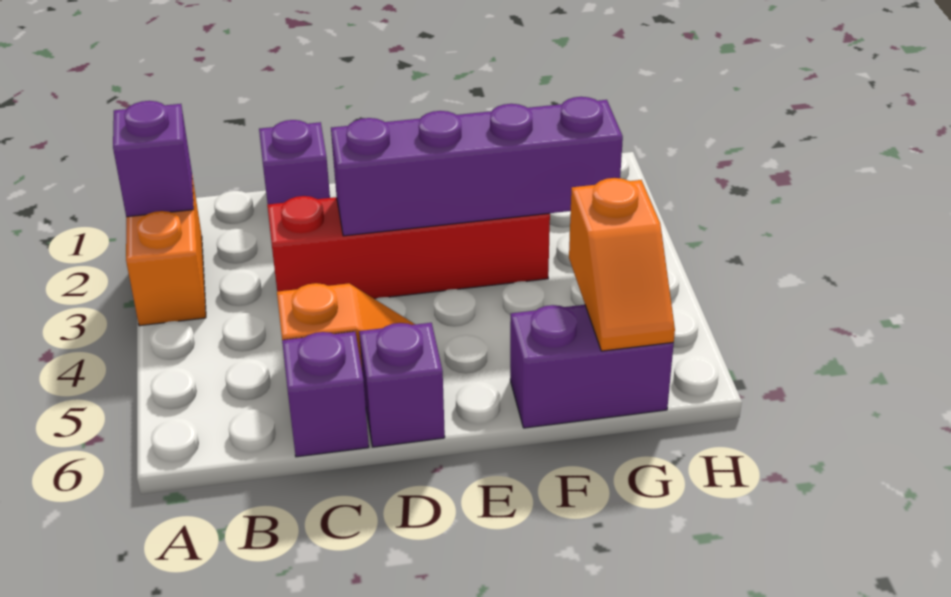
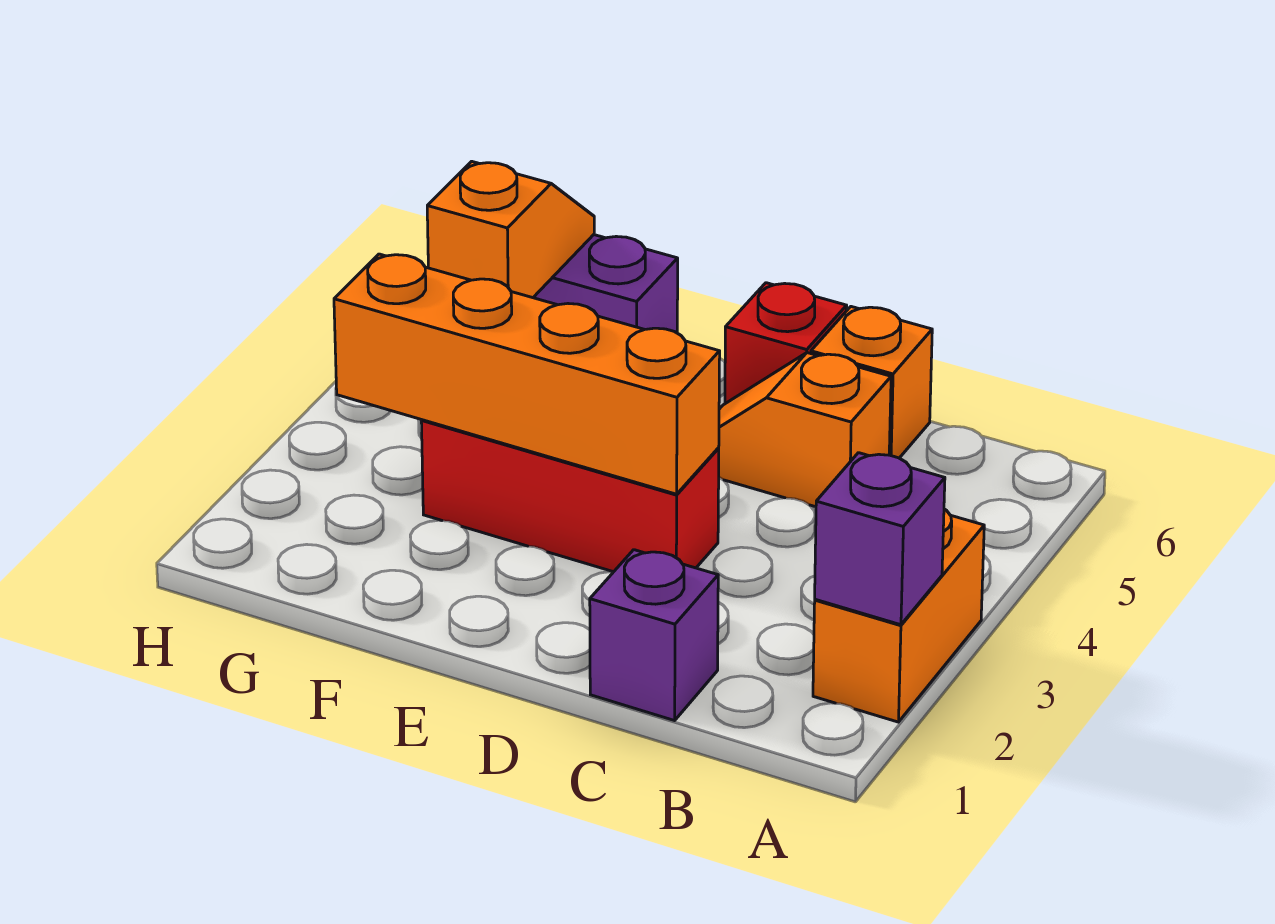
red brick C3:F3 level 1 -> red brick D3:F3 level 1
purple brick C6 level 1 -> orange brick C6 level 1
purple brick D3:G3 level 2 -> orange brick D3:G3 level 2
purple brick D6 level 1 -> red brick D6 level 1

